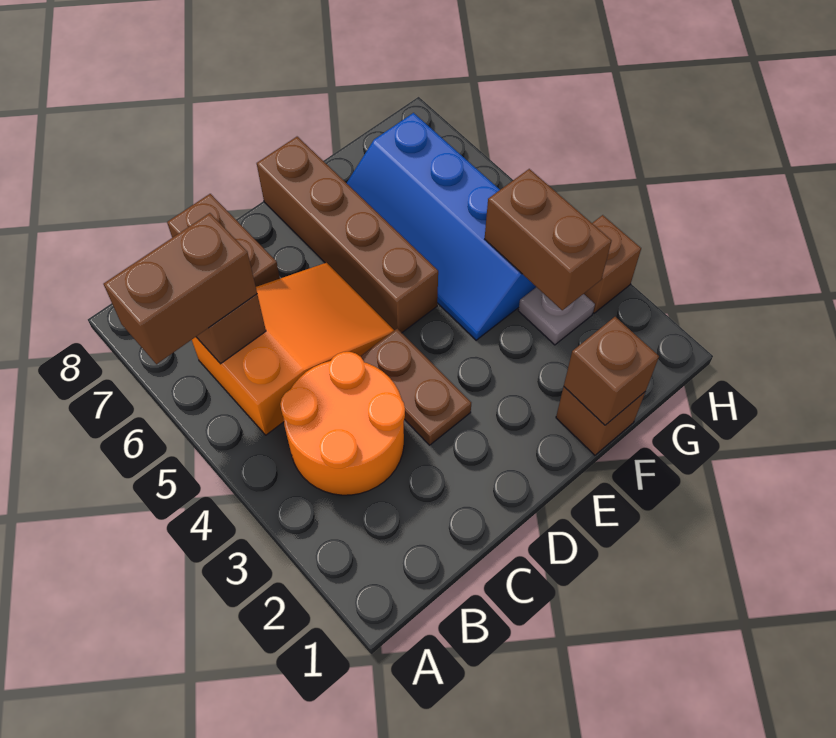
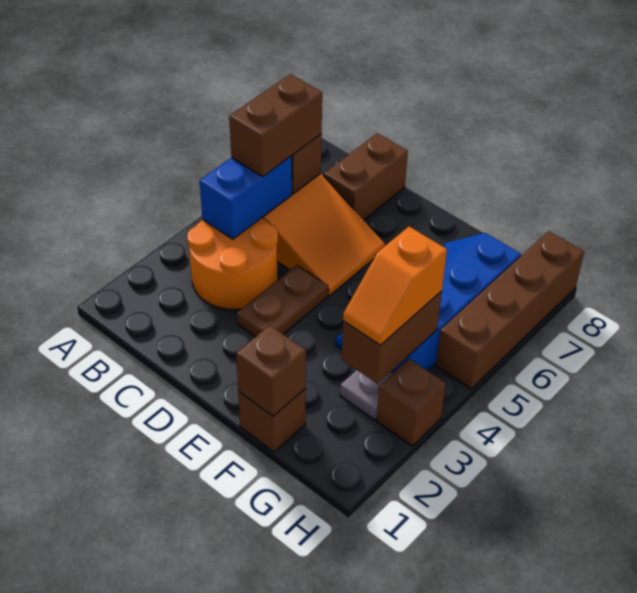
brown brick A6:B6 level 3 -> brown brick B5:B6 level 3
none -> blue brick B4:B5 level 2
brown brick E5:E8 level 1 -> brown brick H5:H8 level 1
none -> orange slope G3:G4 level 3 top 4

